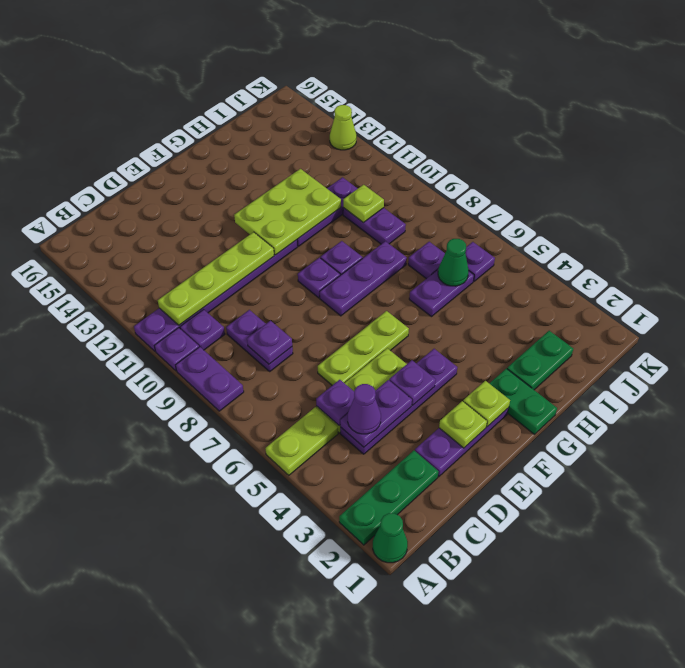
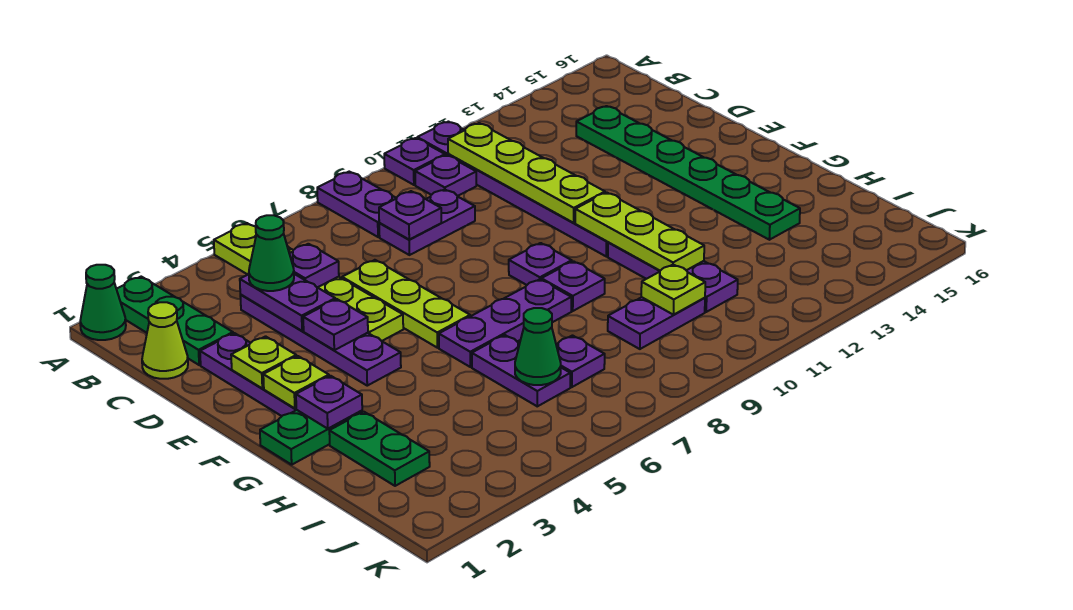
purple plate A8:A9 level 1 -> purple plate A8:B8 level 1
purple cone C4 level 3 -> green cone C4 level 3
none -> green plate C14:H14 level 1
purple plate F8:H8 level 1 -> purple plate G6:G8 level 1
lime plate F11:H12 level 2 -> lime plate F11:H11 level 2
purple plate J6 level 1 -> purple plate G2 level 2
lime cone K13 level 1 -> lime cone C1 level 1

